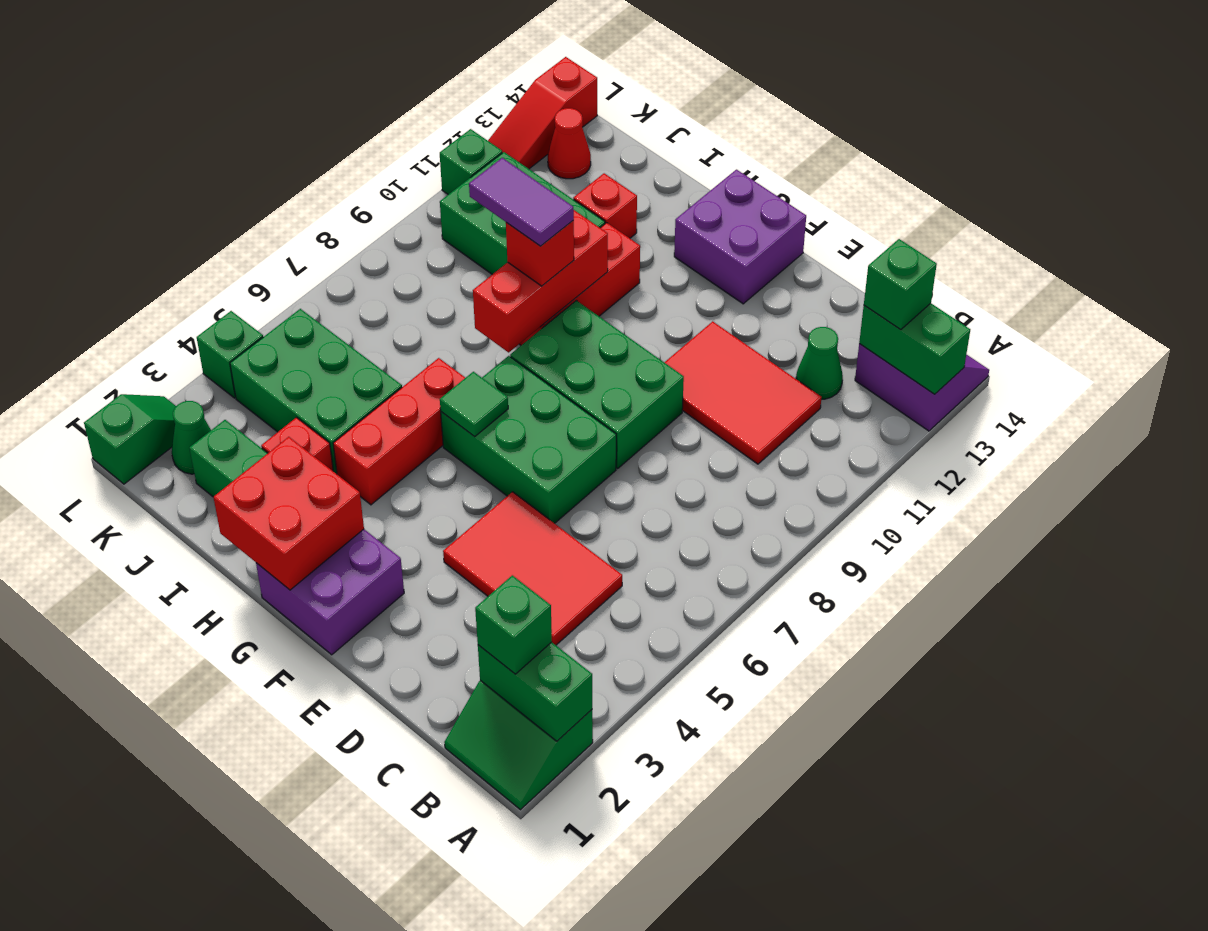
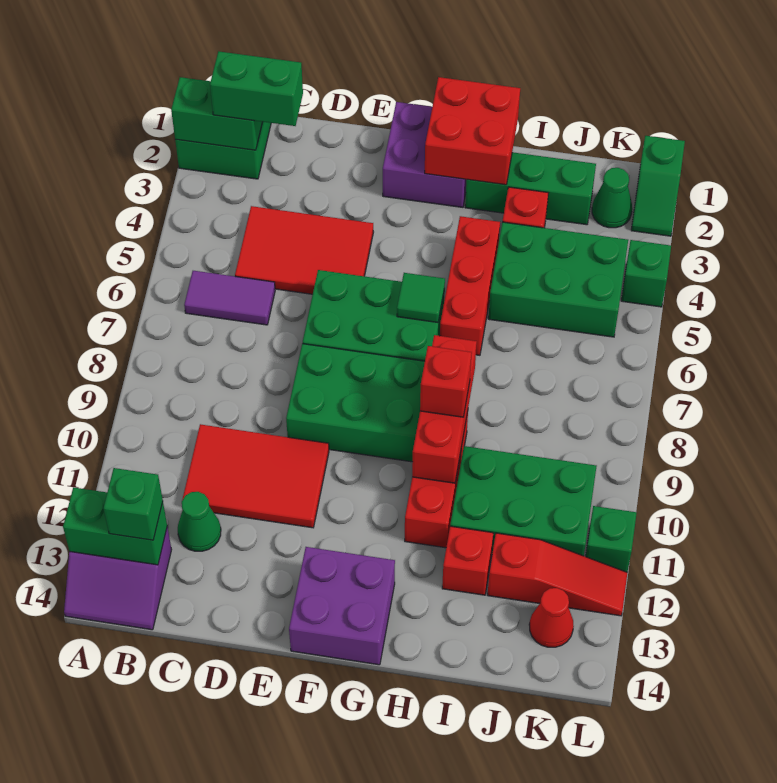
green brick B2 level 3 -> green brick B2:C2 level 3
purple tile H9:I9 level 4 -> purple tile B6:C6 level 1
red slope L12:L14 level 1 top 14 -> red slope J12:L12 level 1 top J

